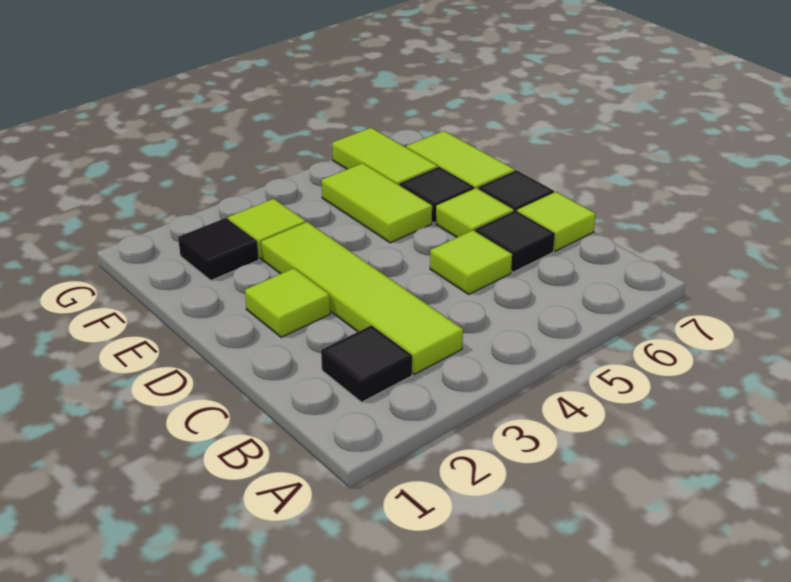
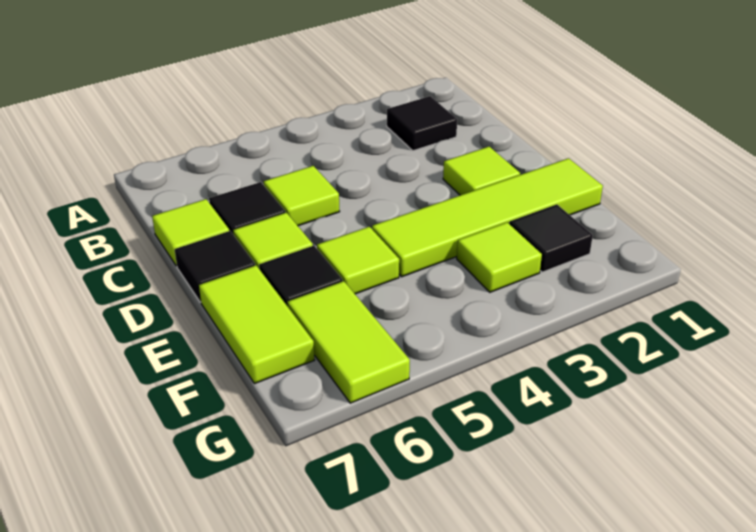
lime tile B3:E3 level 1 -> lime tile E1:E4 level 1
lime tile E5:F5 level 1 -> lime tile E5 level 1

